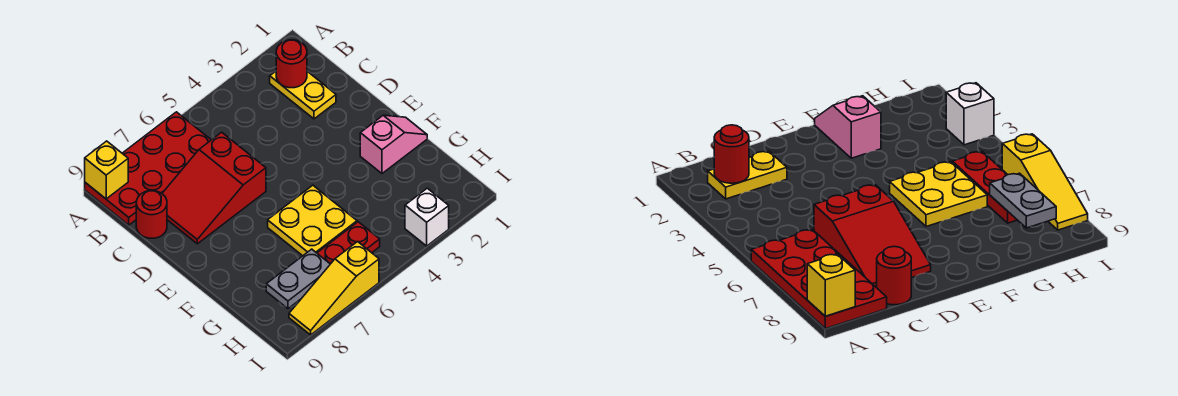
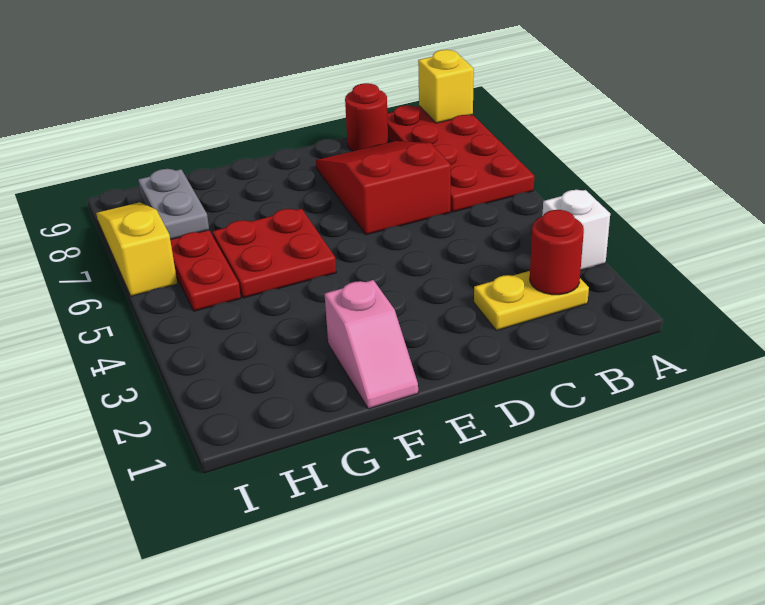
yellow plate F5:G6 level 1 -> red plate F5:G6 level 1
white brick I3 level 1 -> white brick A3 level 1

